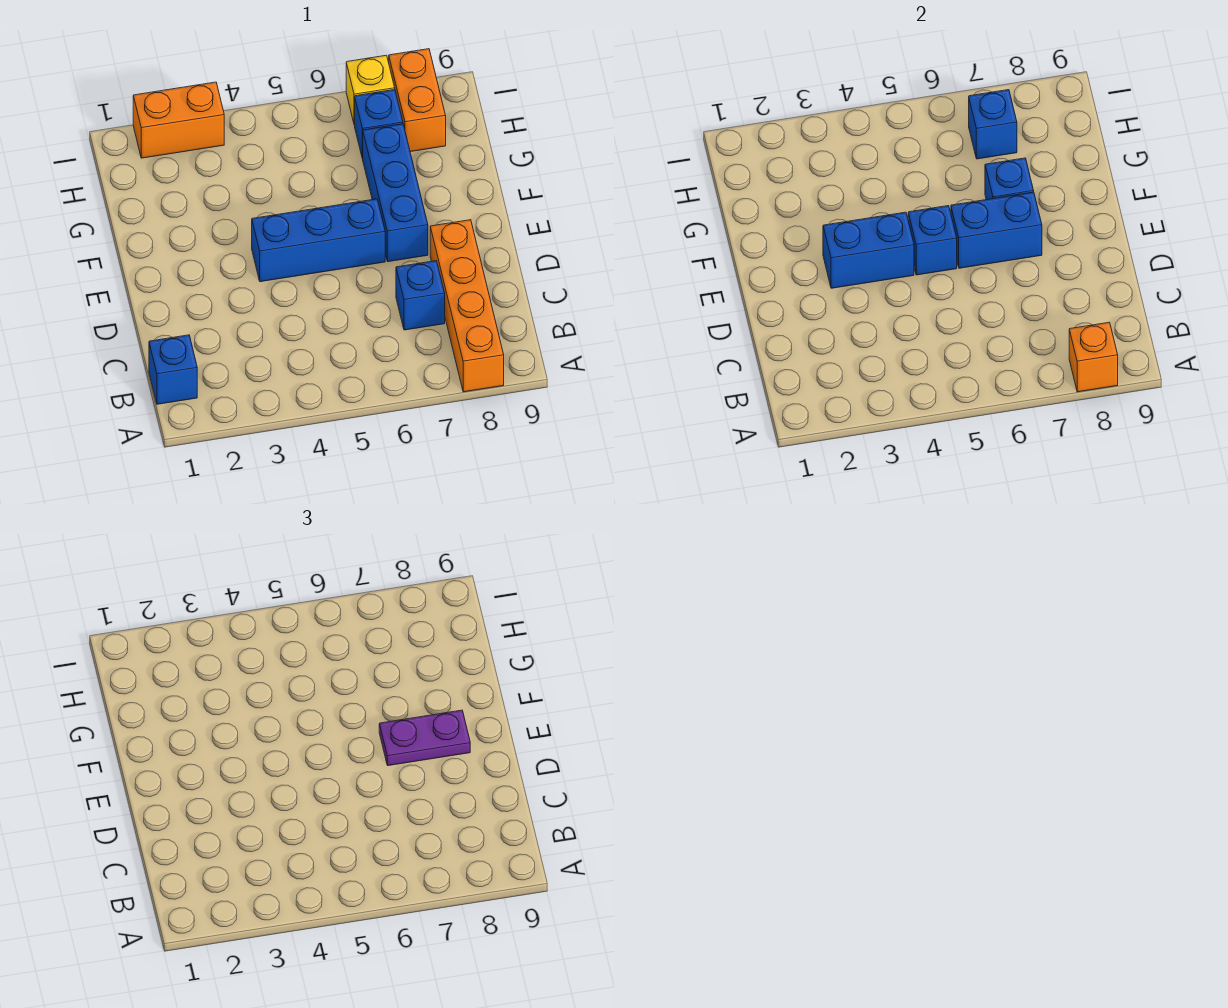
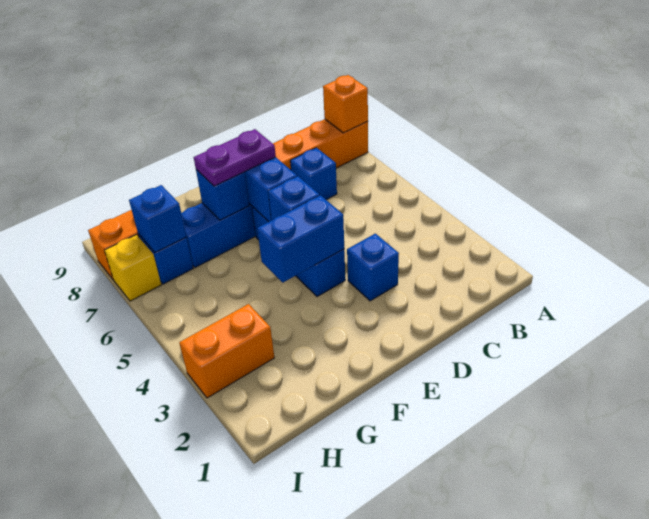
blue brick B1 level 1 -> blue brick D3 level 1
blue brick E3:E4 level 2 -> blue brick E4:F4 level 2
purple plate E7:E8 level 3 -> purple plate E7:F7 level 3
orange brick I2:I3 level 1 -> orange brick H3:I3 level 1

